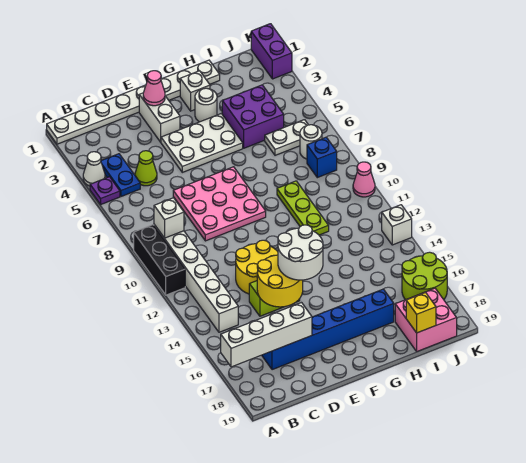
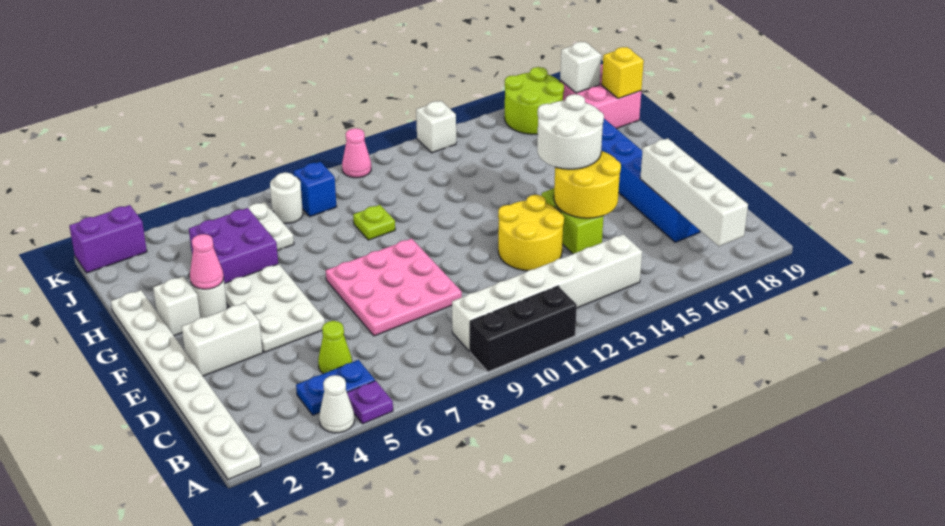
white brick B9 level 2 -> white brick J18 level 2
pink cone E2 level 2 -> pink cone G3 level 2
lime plate H9:H11 level 1 -> lime plate H9 level 1

